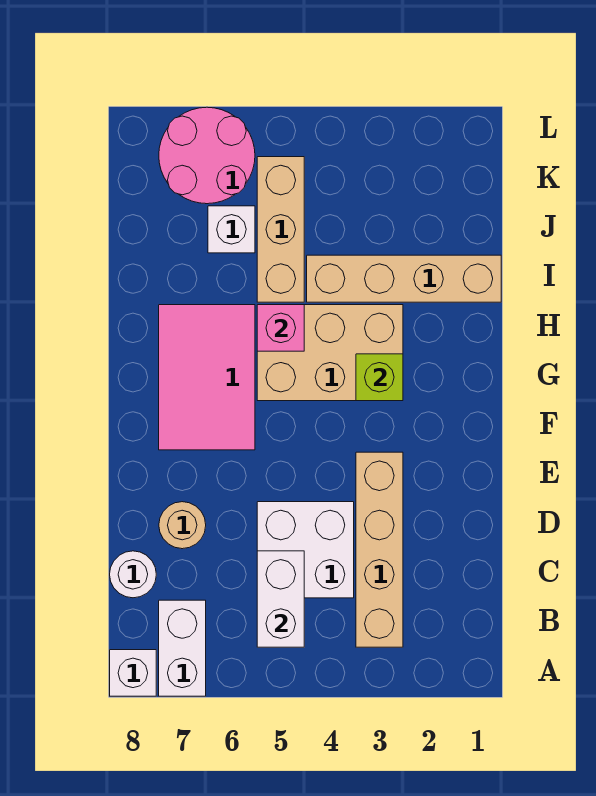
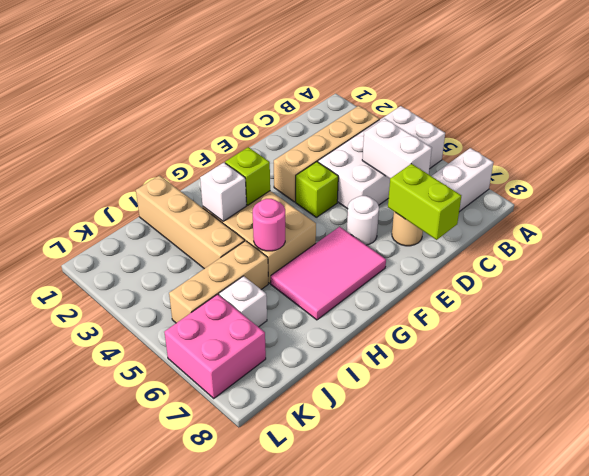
white brick A8 level 1 -> white brick H3 level 2
white brick B5:C5 level 2 -> white brick C5:C6 level 2
white brick C4:D5 level 1 -> white brick A4:D5 level 1
white round brick C8 level 1 -> white round brick E6 level 1
none -> lime brick D7:D8 level 2
none -> lime brick E4 level 1
pink brick H5 level 2 -> pink round brick H5 level 2
pink round brick K6:L7 level 1 -> pink brick K6:L7 level 1

